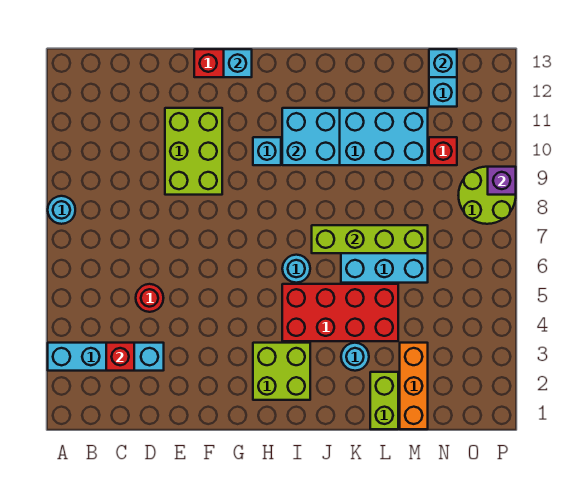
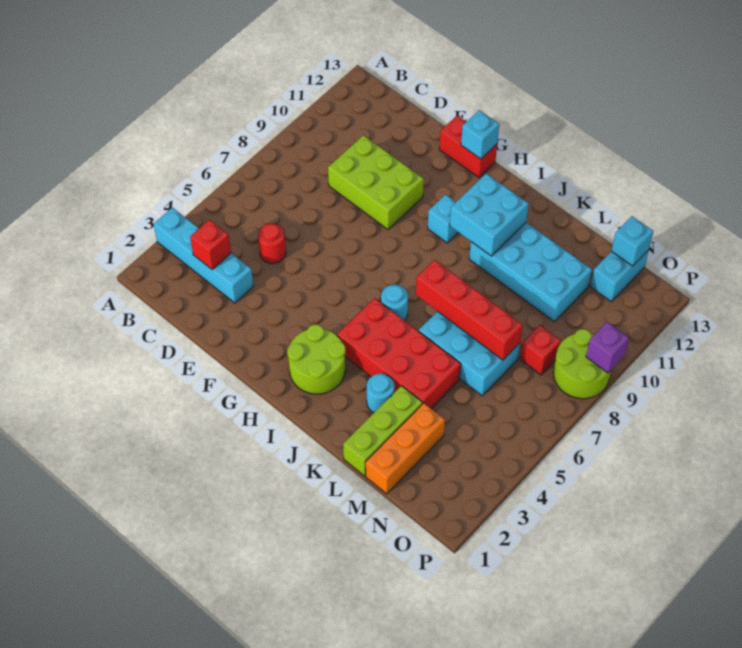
cyan round brick A8 level 1 -> none
lime brick E9:F11 level 1 -> lime brick D9:F10 level 1
lime brick H2:I3 level 1 -> lime round brick H2:I3 level 1
lime brick J7:M7 level 2 -> red brick J7:M7 level 2
lime brick L1:L2 level 1 -> lime brick L1:L3 level 1
red brick N10 level 1 -> red brick N8 level 1

